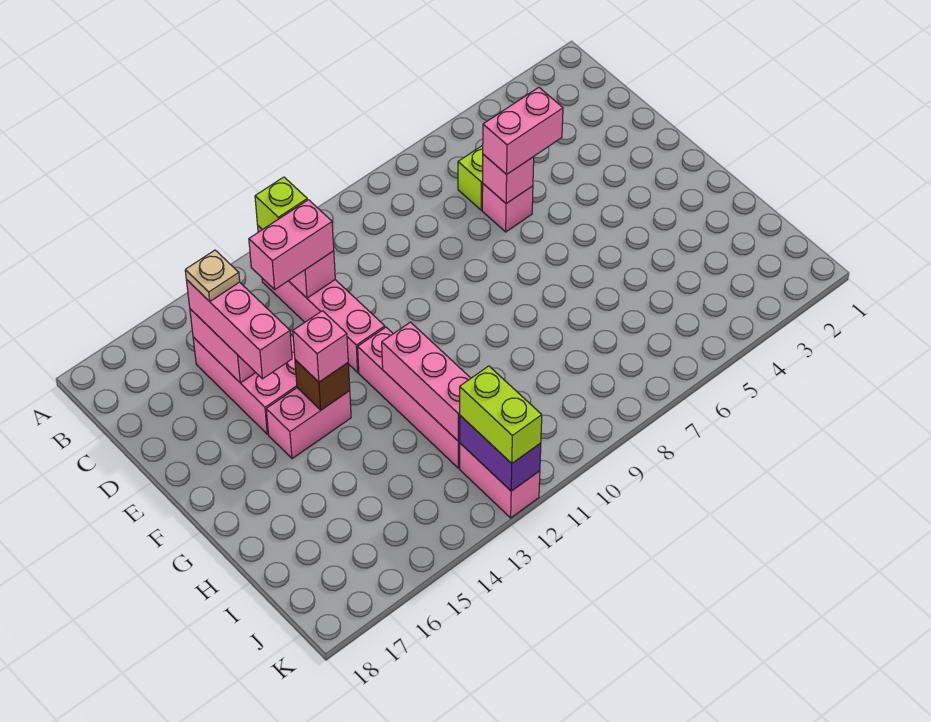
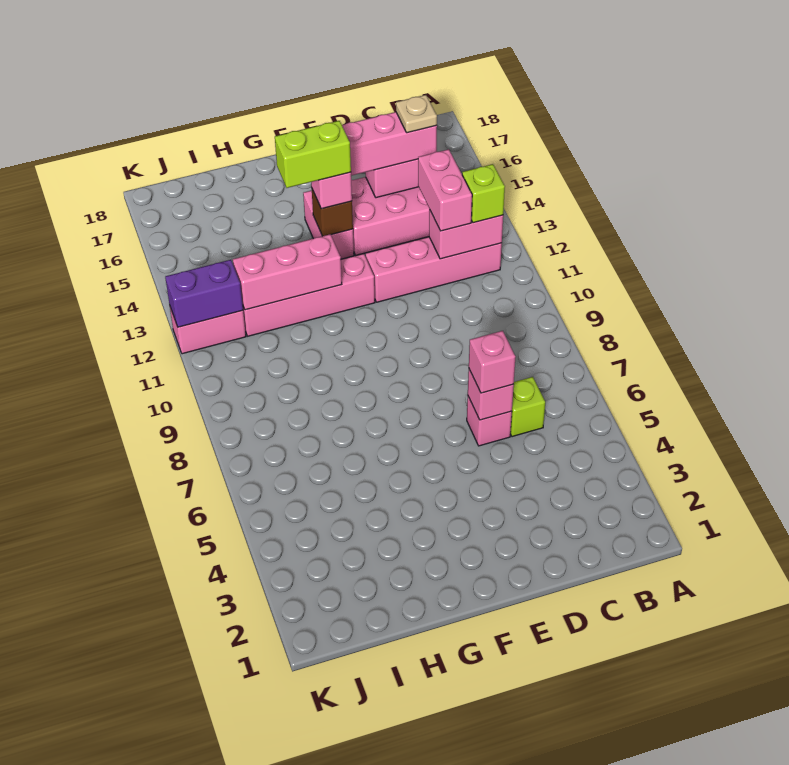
pink brick D5:D6 level 3 -> pink brick D6 level 3
lime brick J12:K12 level 3 -> lime brick F14:G14 level 4

